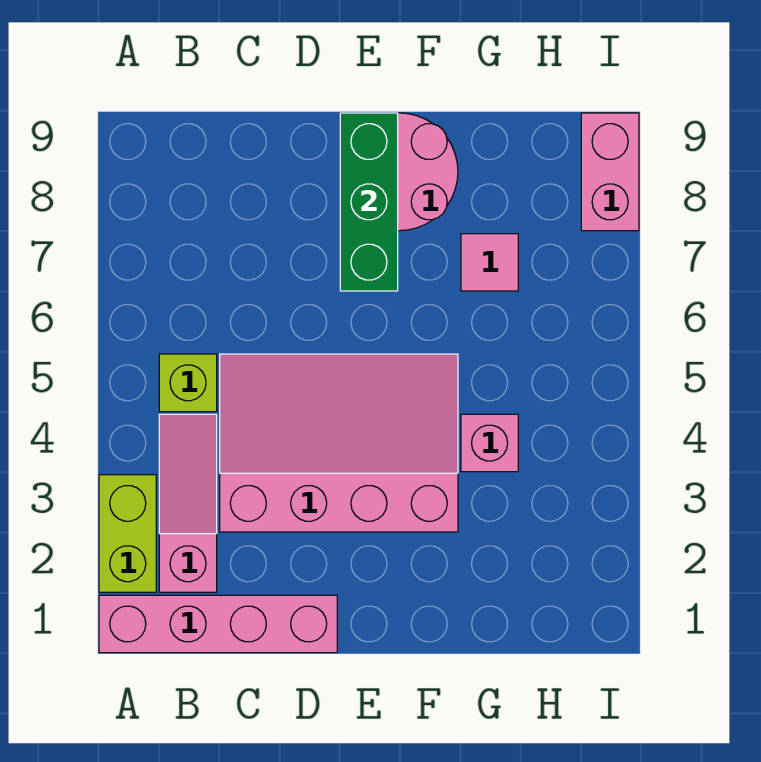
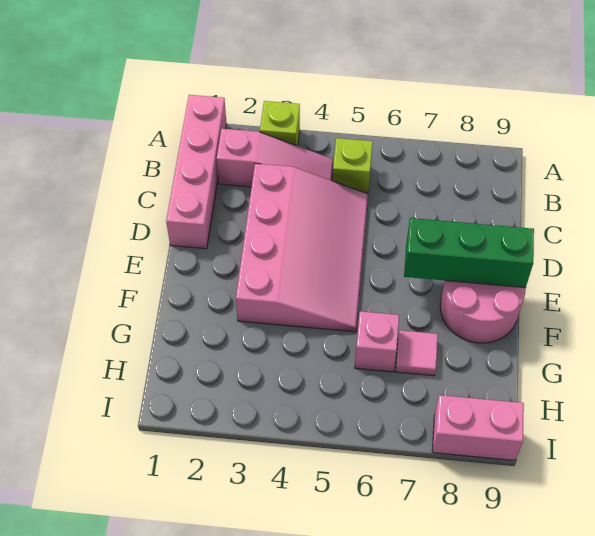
lime brick A2:A3 level 1 -> lime brick A3 level 1
pink brick G4 level 1 -> pink brick G6 level 1

